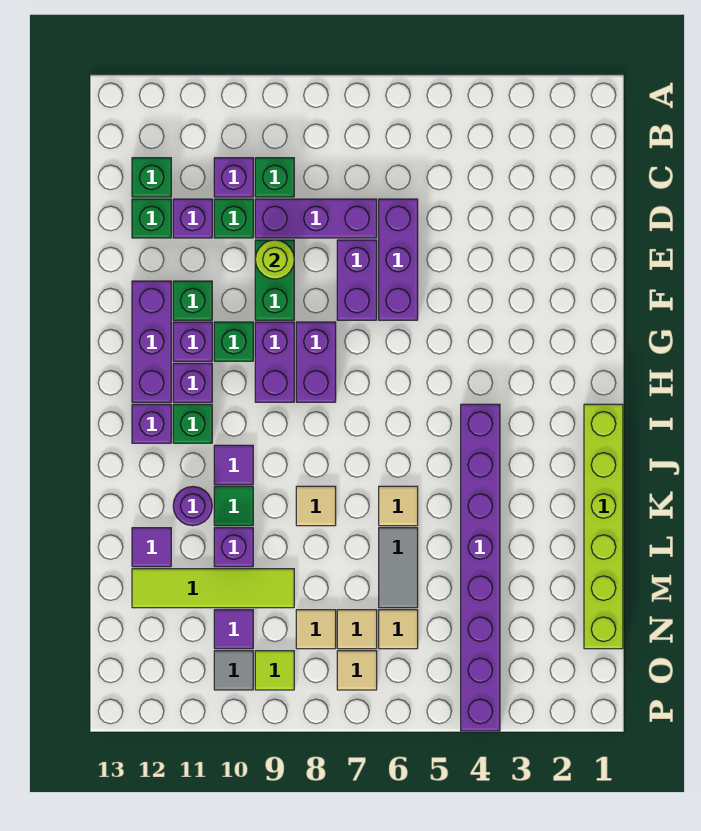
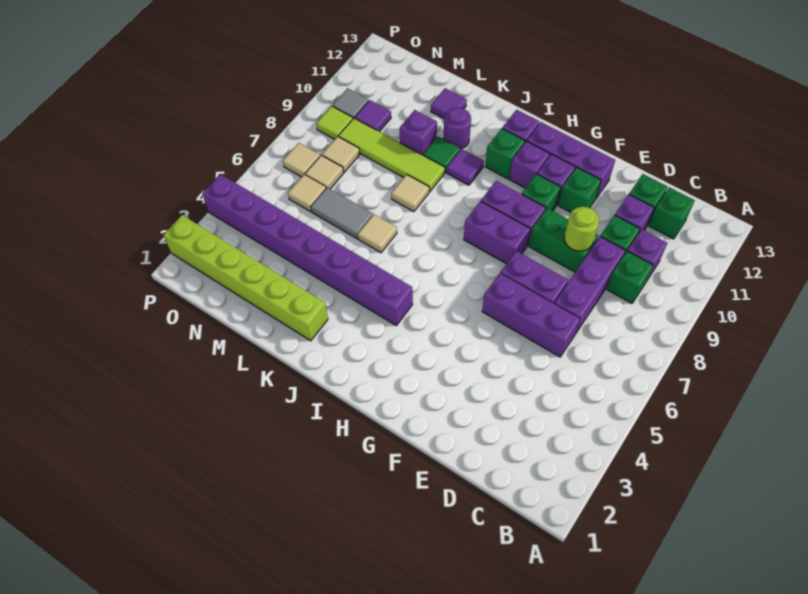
lime brick I1:N1 level 1 -> lime brick K2:P2 level 1
lime tile M9:M12 level 1 -> lime tile K9:N9 level 1

